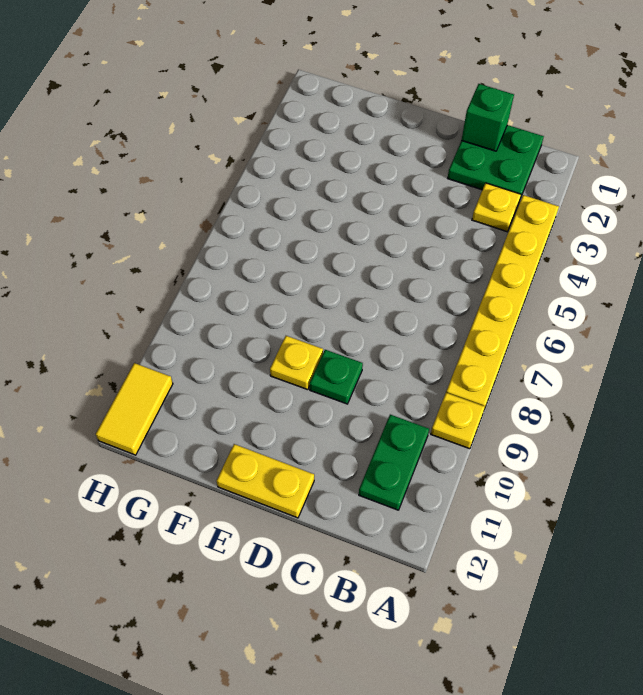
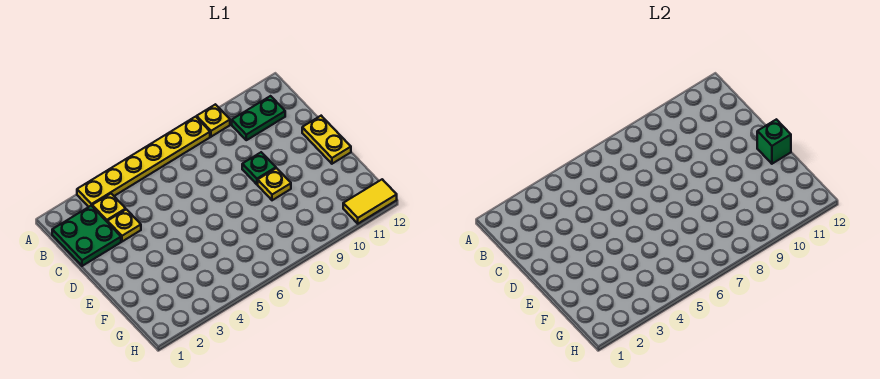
green brick C1 level 2 -> green brick E12 level 2
none -> yellow plate C3 level 1

